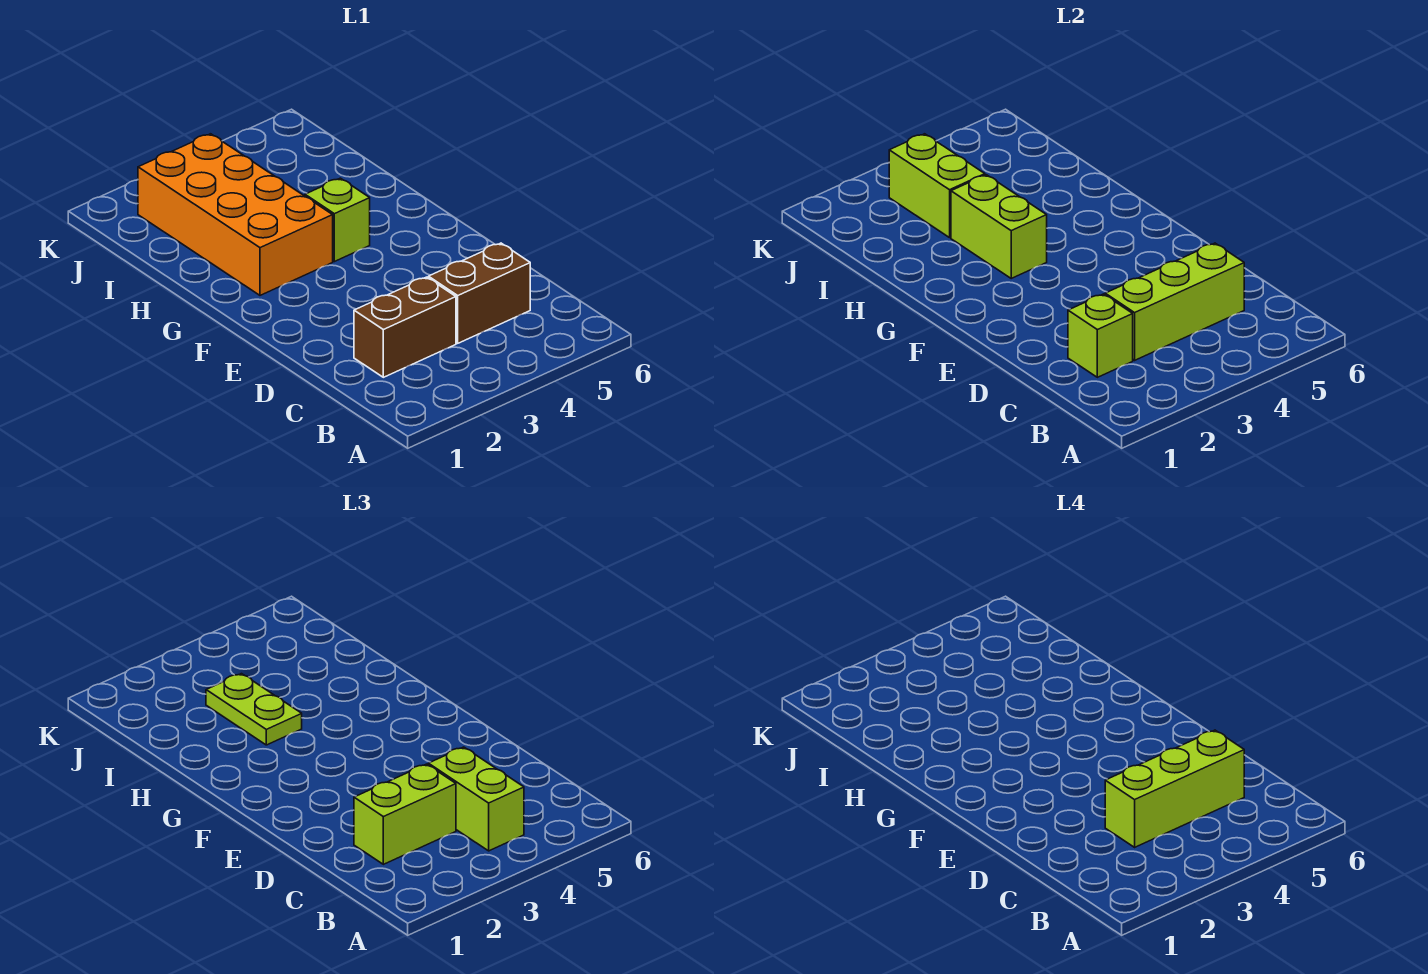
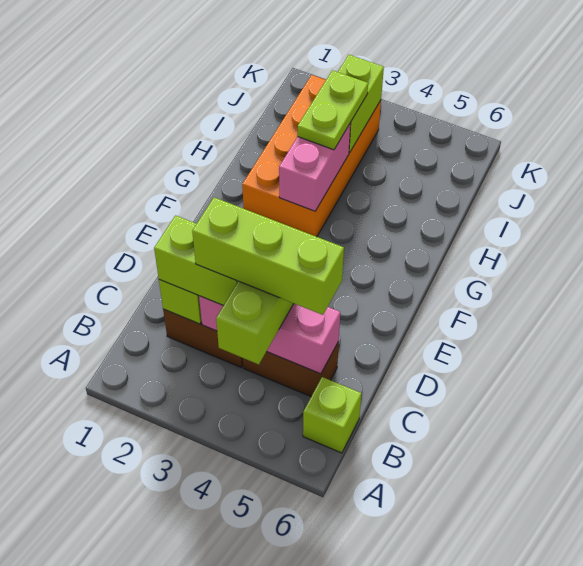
lime brick C3:C5 level 2 -> pink brick C3:C5 level 2
lime brick G3:H3 level 2 -> pink brick G3:H3 level 2
lime brick G4 level 1 -> lime brick B6 level 1

